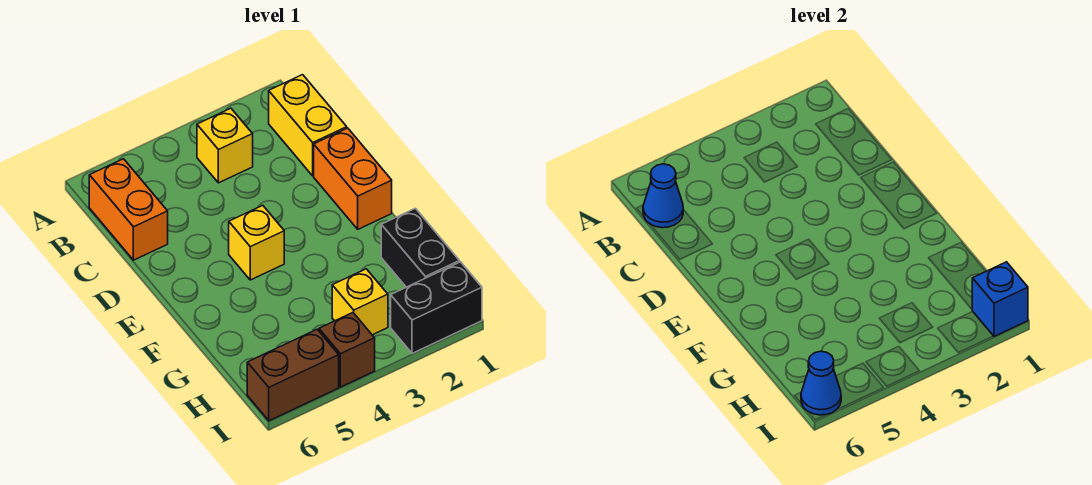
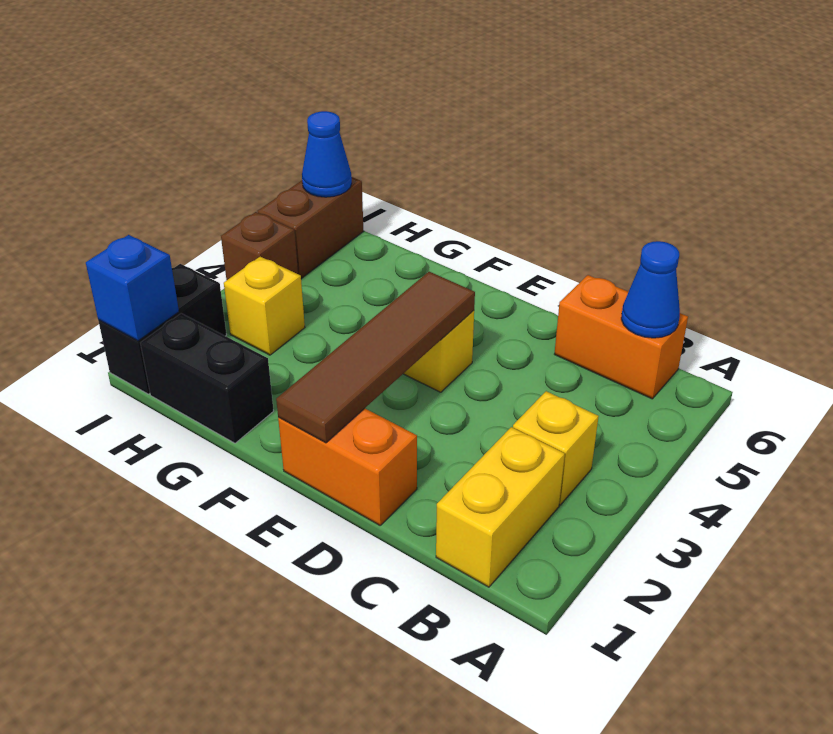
yellow brick B1:C1 level 1 -> yellow brick B1:B2 level 1
none -> brown tile E1:E4 level 2

